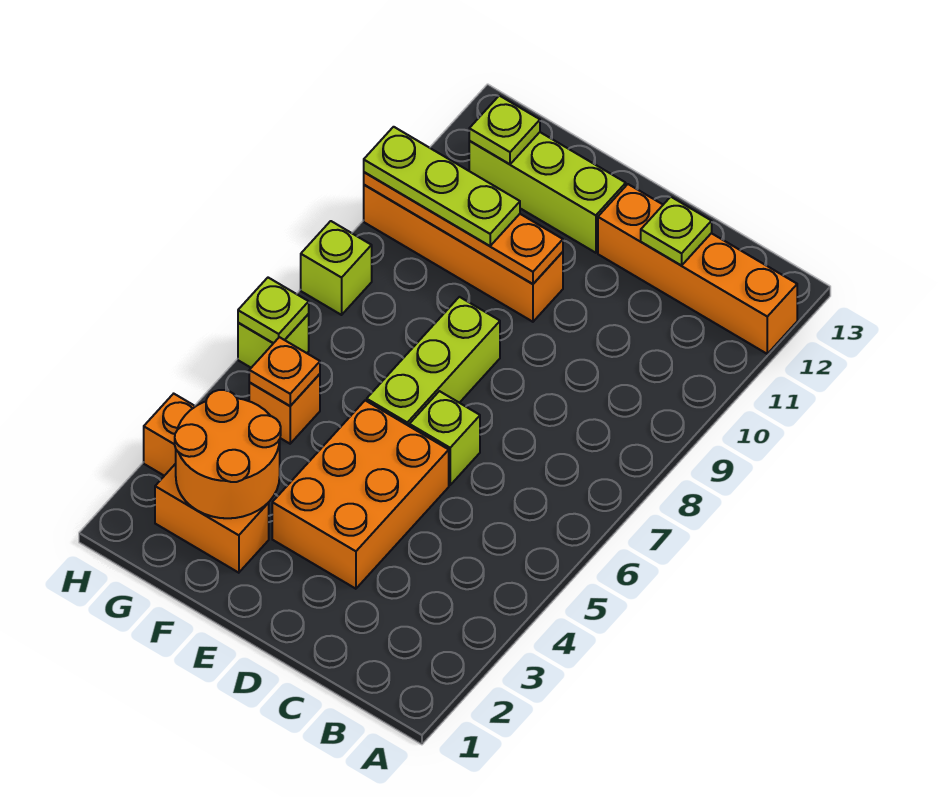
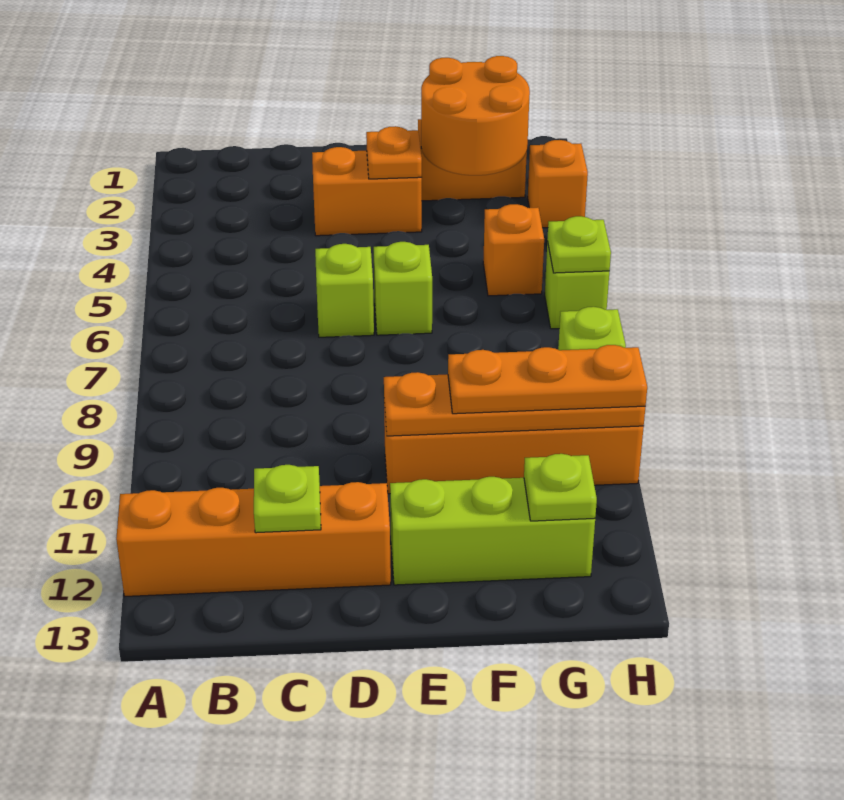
orange brick D3:E5 level 1 -> orange brick D3:E3 level 1
lime brick E6:E8 level 1 -> lime brick E6 level 1
lime plate F10:H10 level 3 -> orange plate F10:H10 level 3
orange plate G5 level 2 -> orange plate E3 level 2

